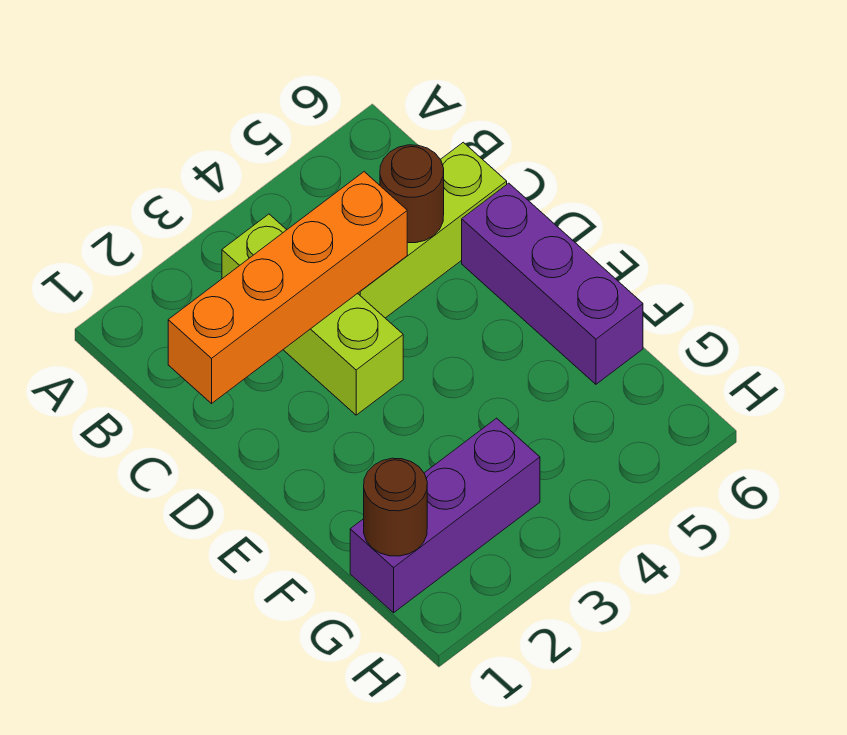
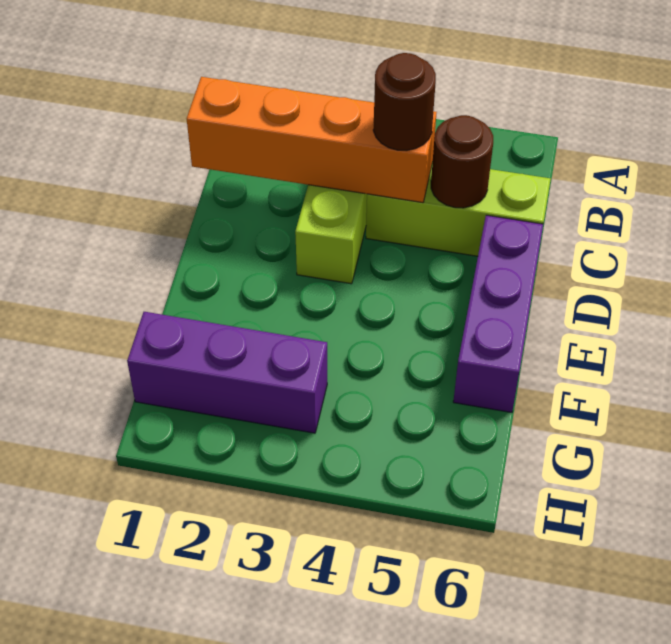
brown round brick G1 level 2 -> brown round brick C4 level 3

